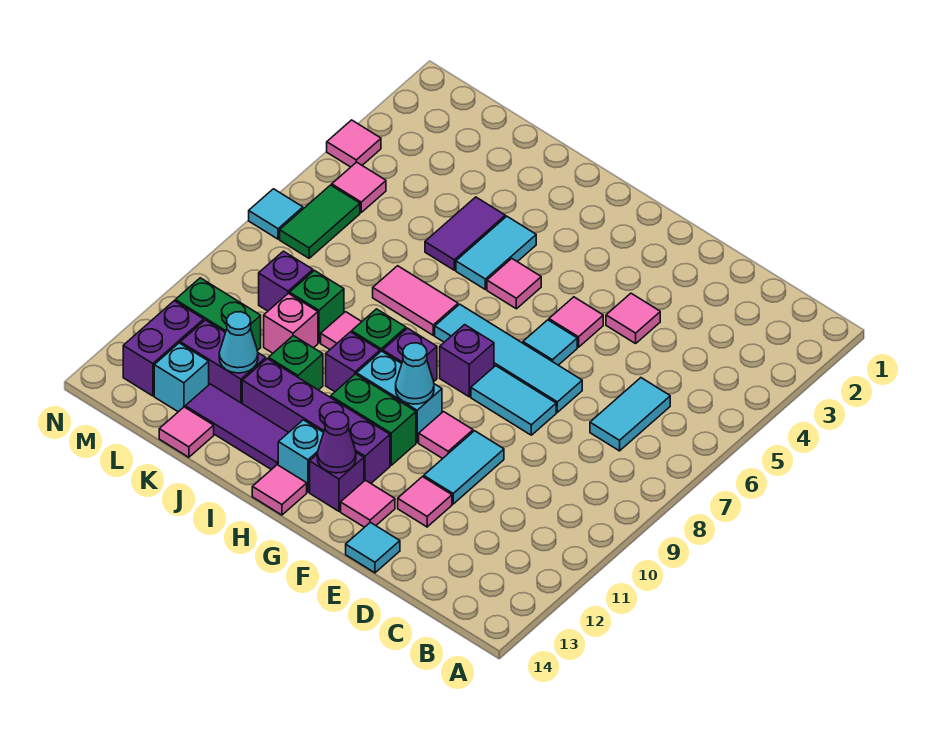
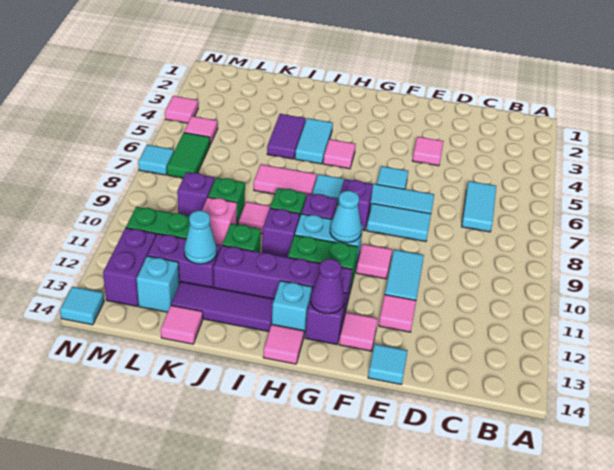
pink tile F5 level 1 -> none
none -> cyan tile N14 level 1

